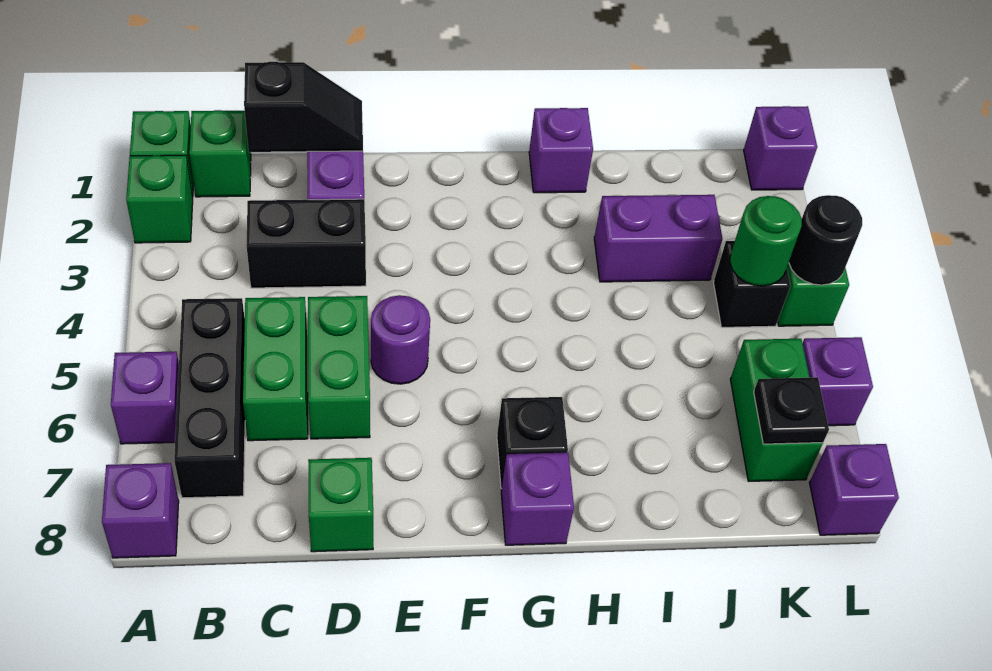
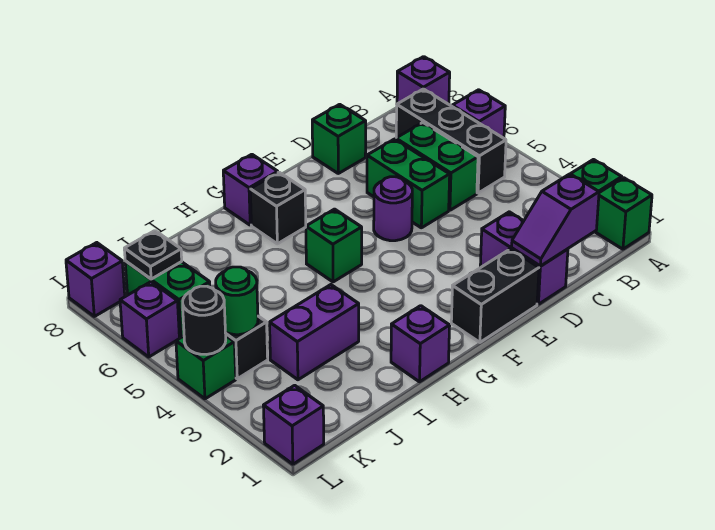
green brick B1 level 1 -> green brick G5 level 1
black slope C1:D1 level 2 top C -> purple slope C1:D1 level 2 top C
black brick C3:D3 level 1 -> black brick E1:F1 level 1

